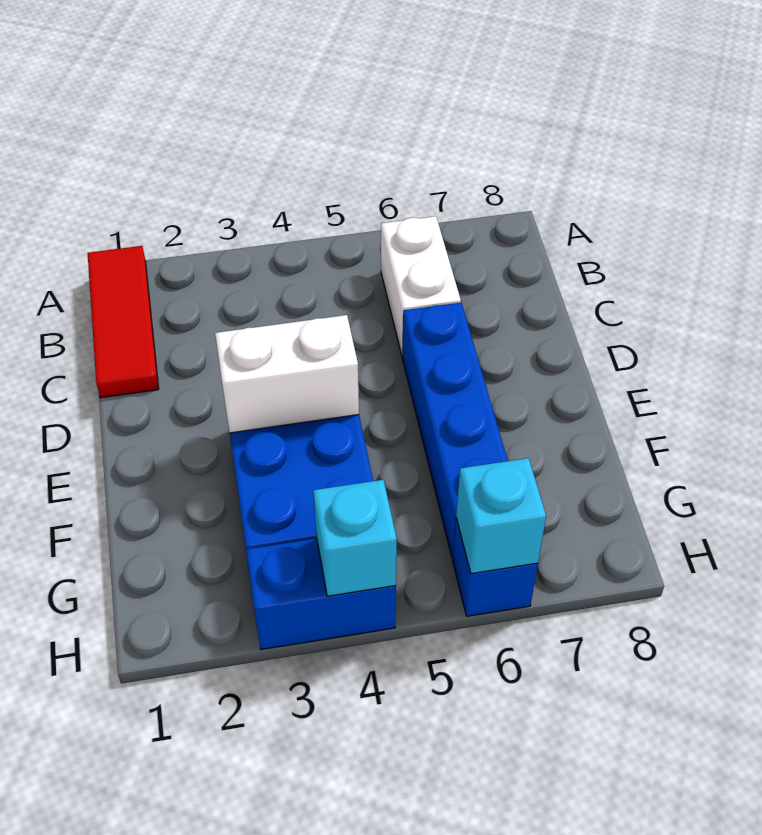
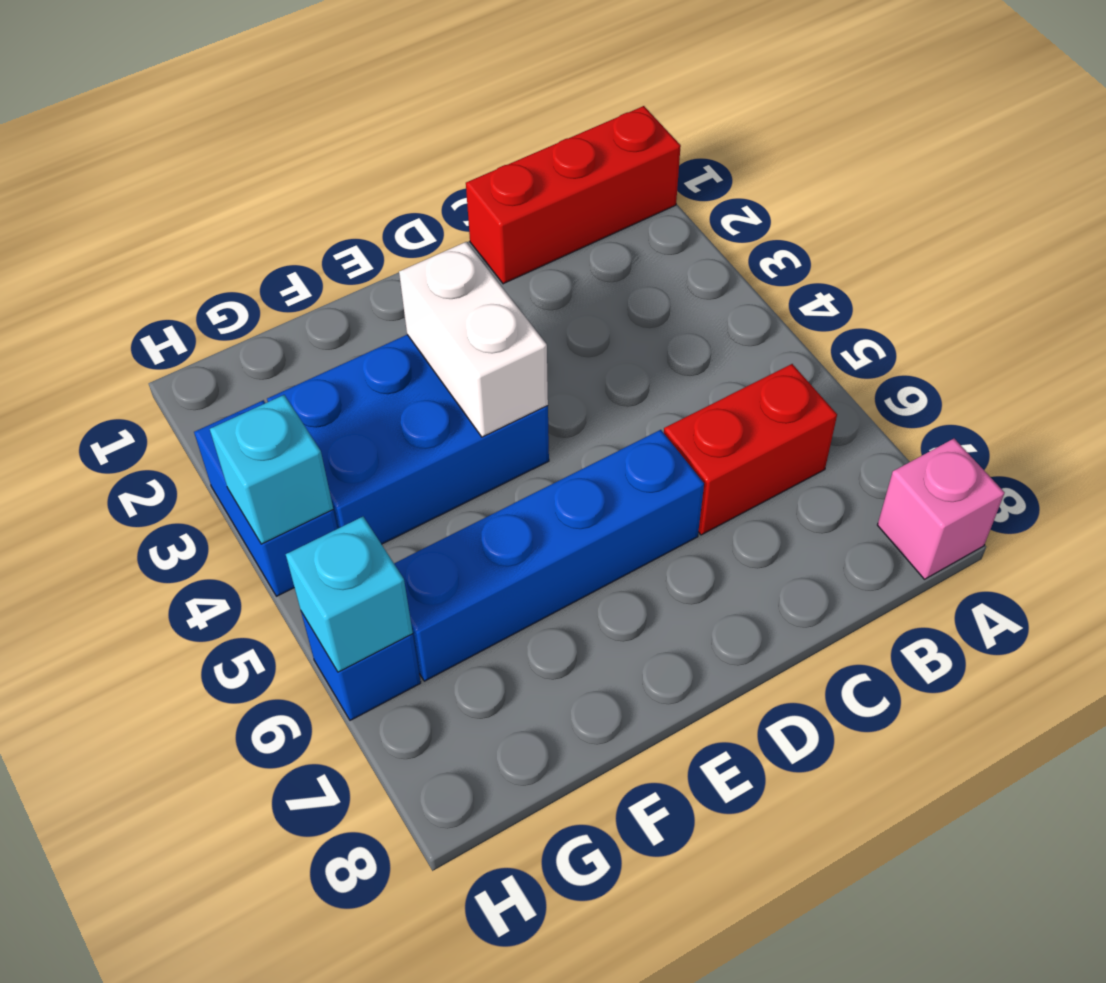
red tile A1:C1 level 1 -> red brick A1:C1 level 1
none -> pink brick A8 level 1
white brick B6:C6 level 1 -> red brick B6:C6 level 1

